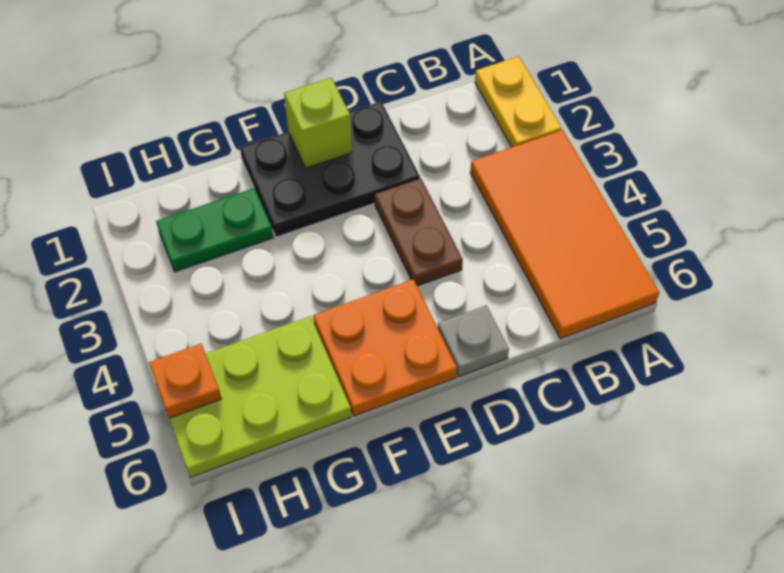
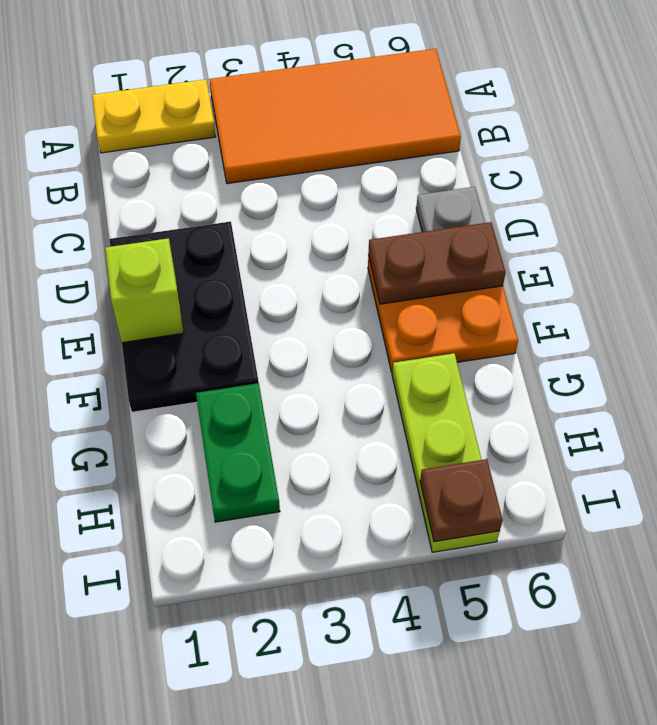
brown plate D3:D4 level 1 -> brown plate E5:E6 level 2
lime plate G5:I6 level 1 -> lime plate G5:I5 level 1
orange plate I5 level 2 -> brown plate I5 level 2

